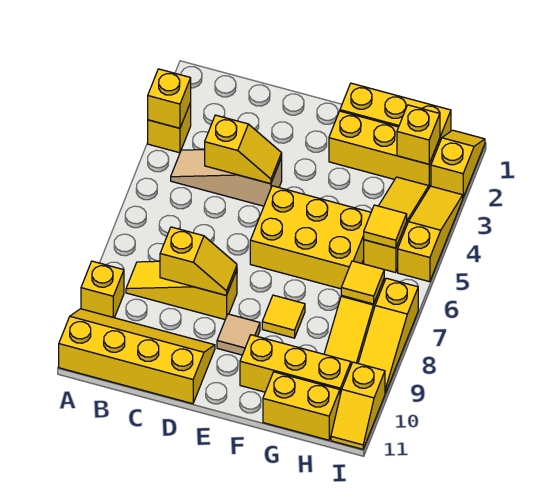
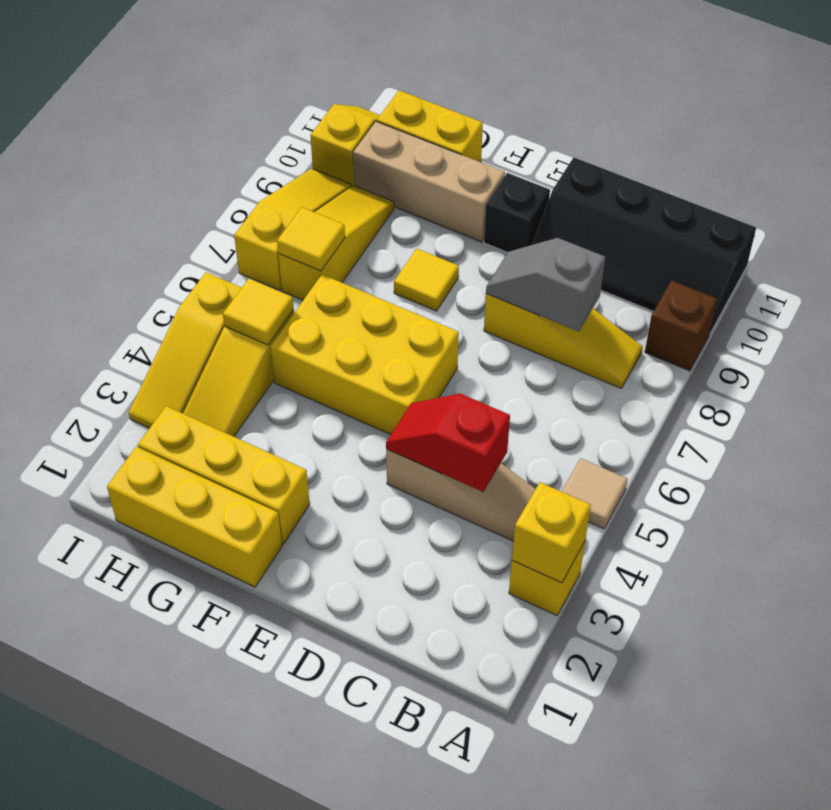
yellow brick A9 level 1 -> brown brick A9 level 1
yellow slope A10:D11 level 1 top 11 -> black slope A10:D11 level 1 top 11
yellow slope C4:D4 level 2 top C -> red slope C4:D4 level 2 top C
yellow slope C8:D8 level 2 top C -> grey slope C8:D8 level 2 top C
tan tile E9 level 1 -> tan tile A5 level 1
none -> black brick E10 level 1
yellow brick F10:H10 level 1 -> tan brick F10:H10 level 1
yellow brick H2 level 2 -> none
yellow slope I1:I2 level 1 top 2 -> none

